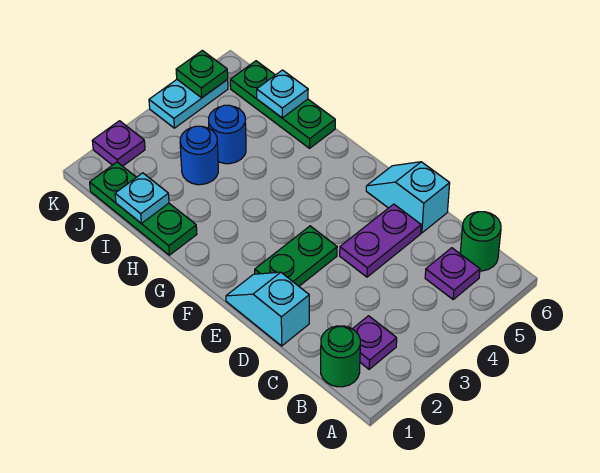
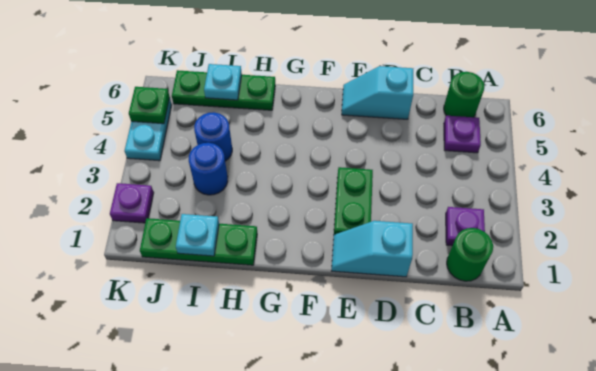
purple plate D4:D5 level 1 -> none

